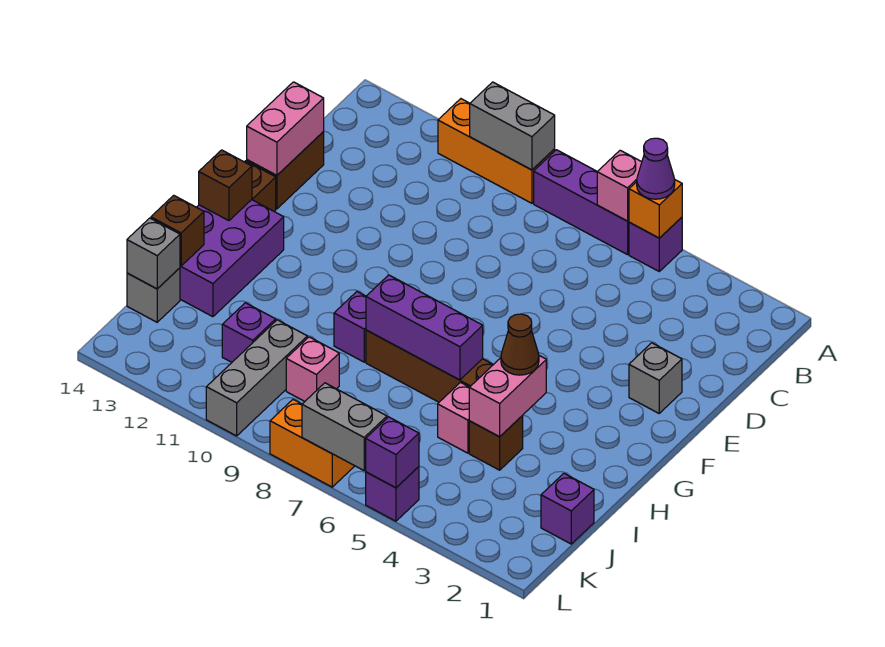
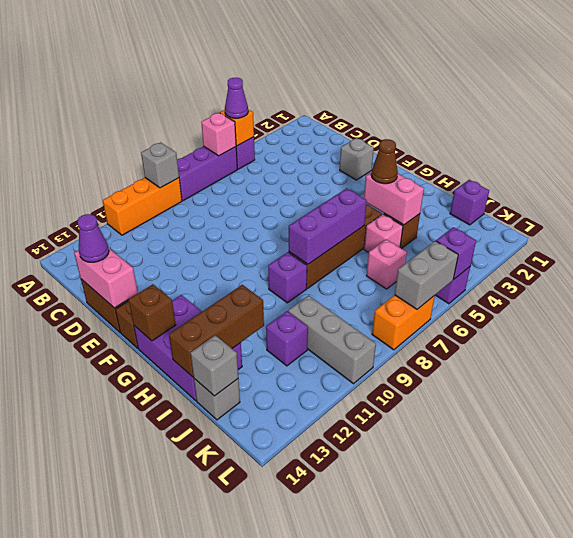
grey brick A9:A10 level 2 -> grey brick A9 level 2
none -> purple cone D14 level 3
brown brick I14 level 2 -> brown brick I12:I14 level 2
pink brick J9 level 1 -> pink brick J6 level 1

